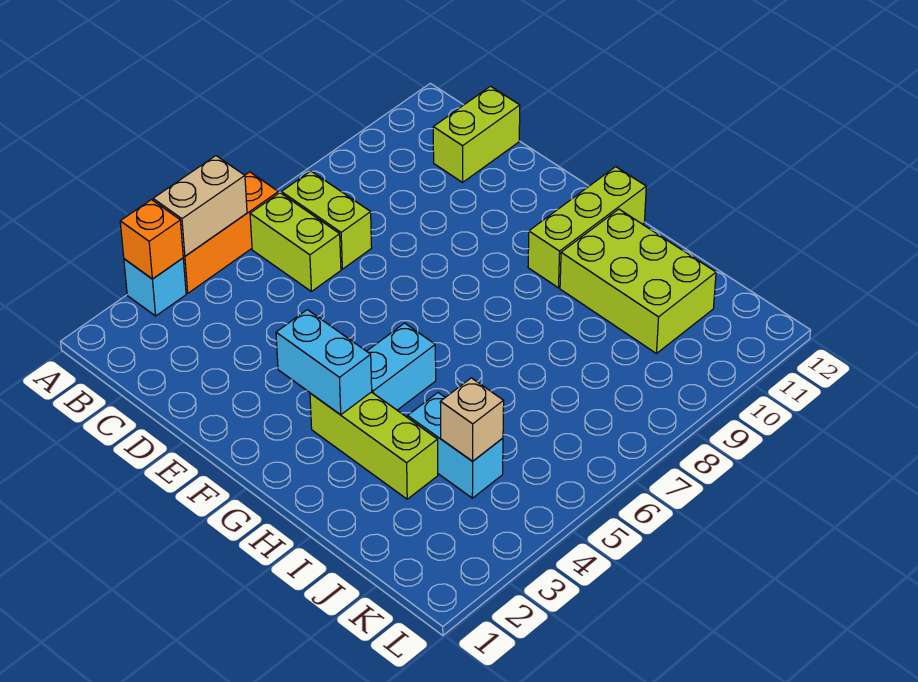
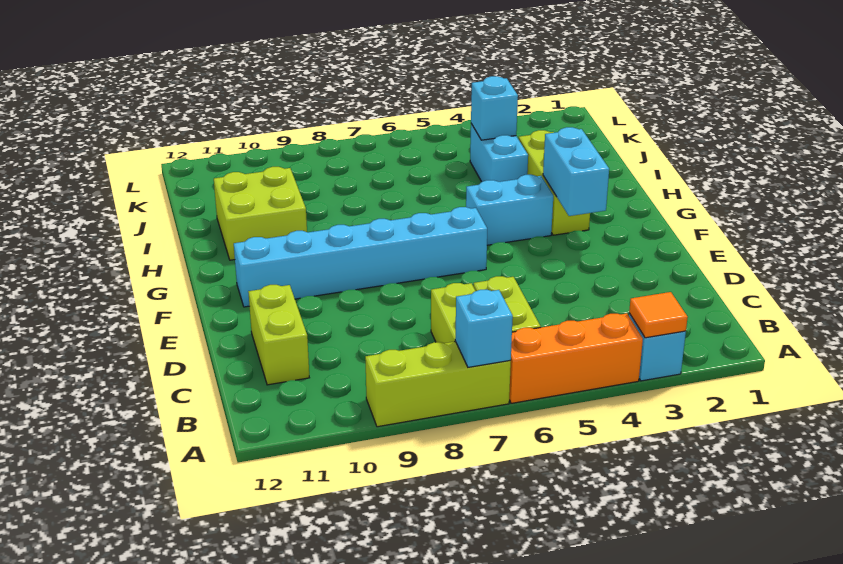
orange brick A3 level 2 -> orange tile A3 level 2
tan brick A4:A5 level 2 -> none
none -> cyan brick A7 level 2
lime brick C11:C12 level 1 -> lime brick C11:D11 level 1
none -> cyan brick F6:F11 level 1
lime brick G10:G12 level 1 -> lime brick A7:A9 level 1
lime brick H10:J11 level 1 -> lime brick H10:I11 level 1
tan brick J4 level 2 -> cyan brick J4 level 2

